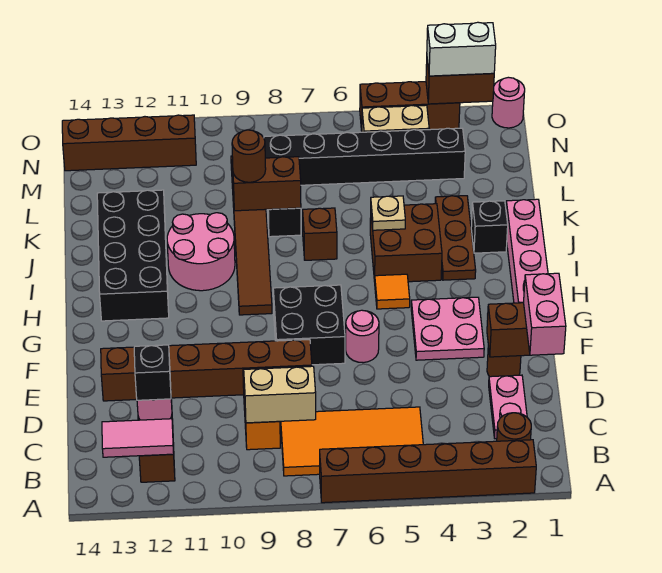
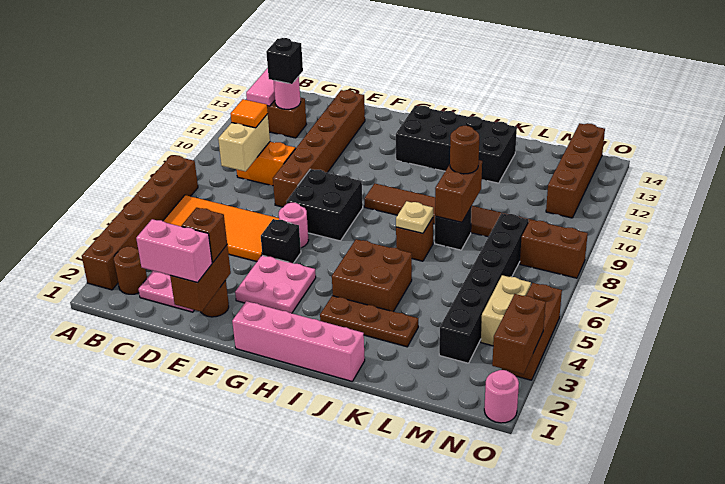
orange tile B5:C8 level 1 -> orange tile B5:E6 level 1
none -> brown brick E2 level 3
orange tile H5 level 1 -> orange tile C9 level 3
pink round brick I10:J11 level 1 -> none
black brick J2 level 1 -> black brick F5 level 1
tan plate J5 level 2 -> tan plate J7 level 2
none -> brown brick N8:O8 level 1
white brick O2:O3 level 3 -> none

